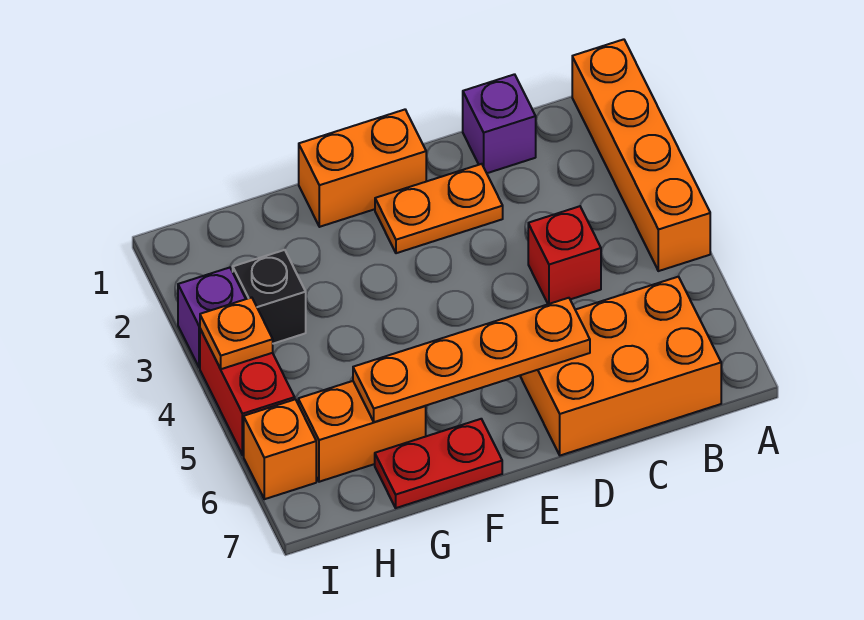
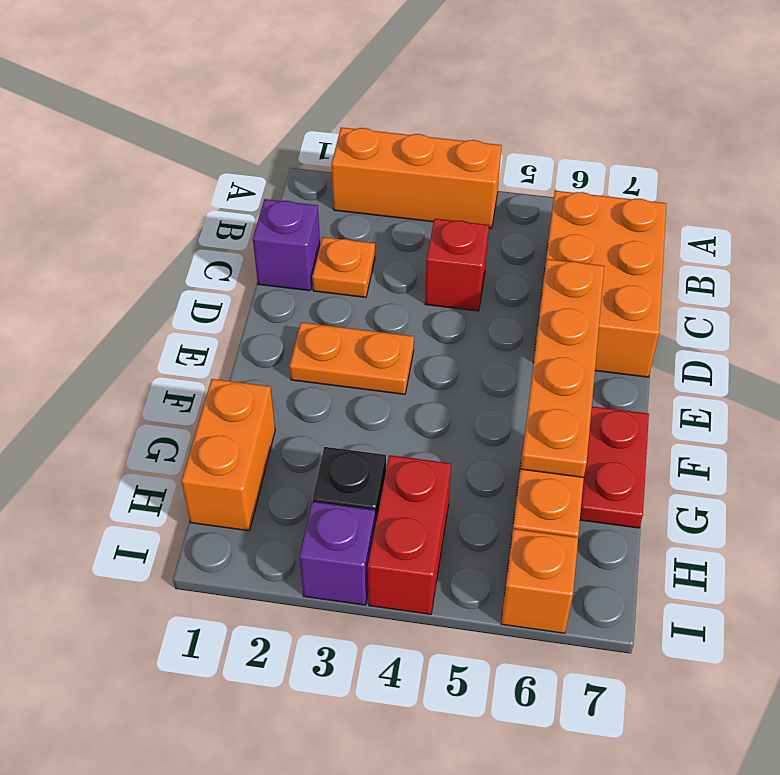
orange brick A1:A4 level 1 -> orange brick A2:A4 level 1
orange plate D2:E2 level 1 -> orange plate E2:E3 level 1
orange brick E1:F1 level 1 -> orange brick G1:H1 level 1
red brick I4:I5 level 1 -> red brick H4:I4 level 1
orange plate I4 level 2 -> orange plate C2 level 1

